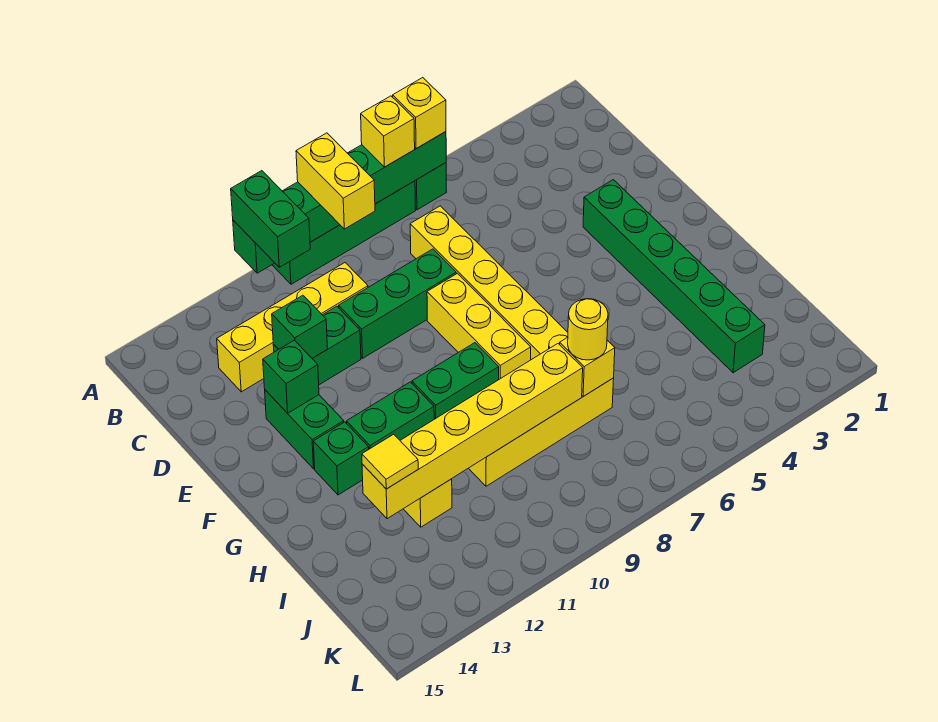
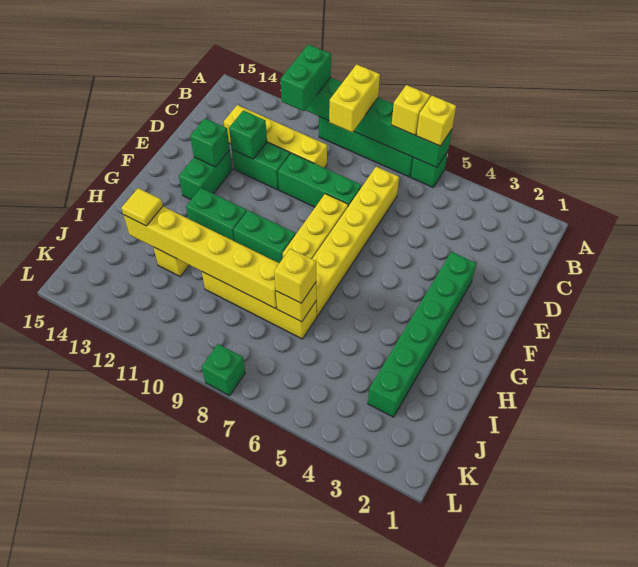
green brick G13 level 1 -> green brick L8 level 1
yellow round brick I7 level 3 -> yellow brick I7 level 3

